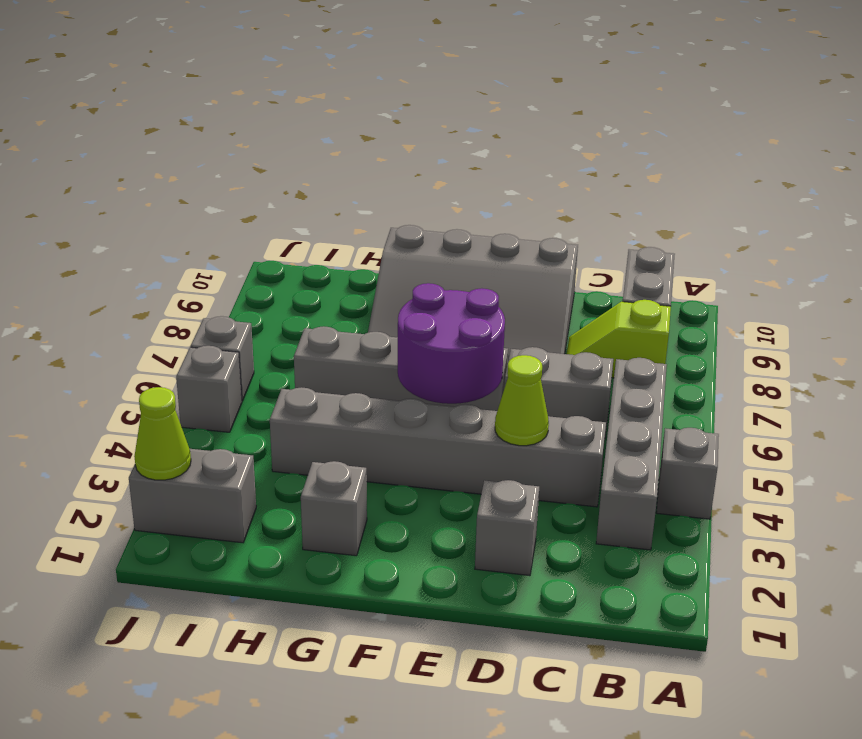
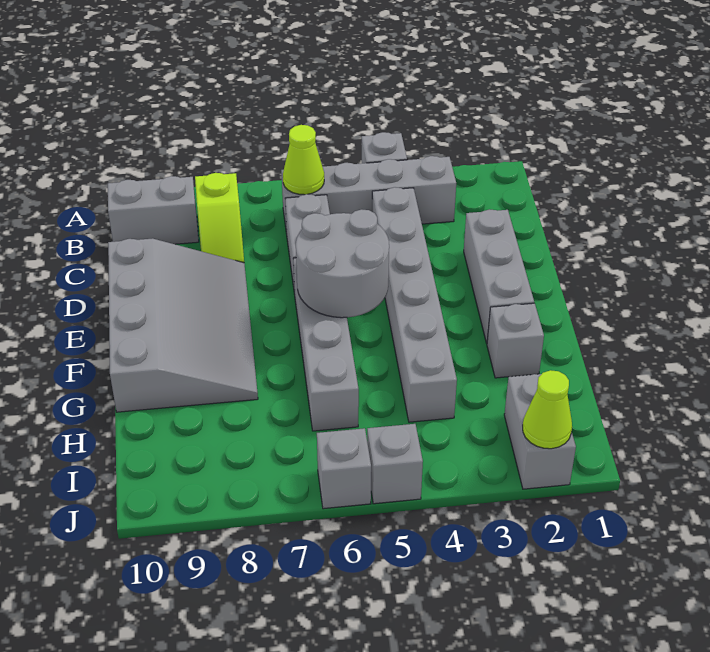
grey brick D2 level 1 -> grey brick D2:F2 level 1
lime cone D4 level 2 -> lime cone B6 level 2
purple round brick E5:F6 level 2 -> grey round brick E5:F6 level 2

